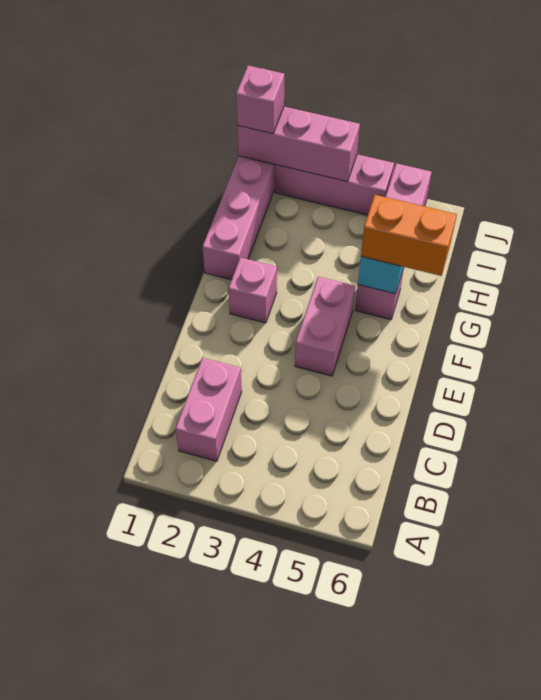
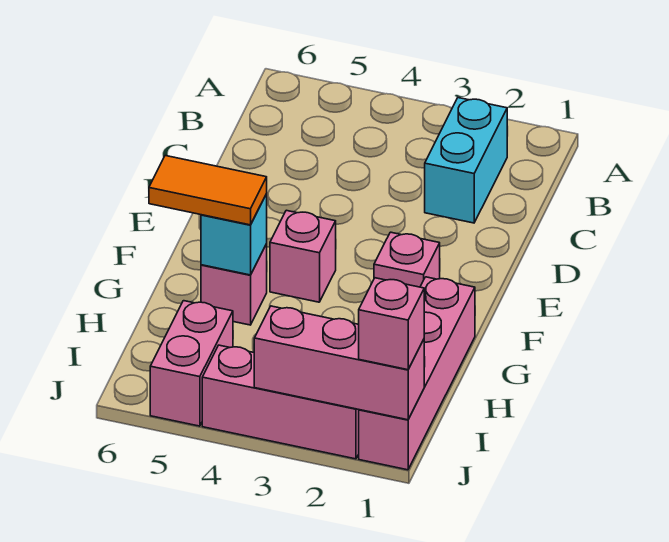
pink brick B2:C2 level 1 -> cyan brick B2:C2 level 1
pink brick E4:F4 level 1 -> pink brick F4 level 1
orange brick G5:G6 level 3 -> orange tile G5:G6 level 3

